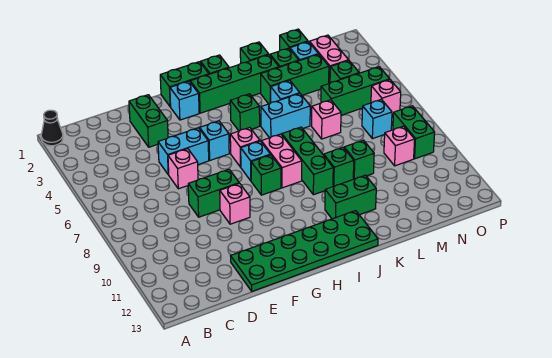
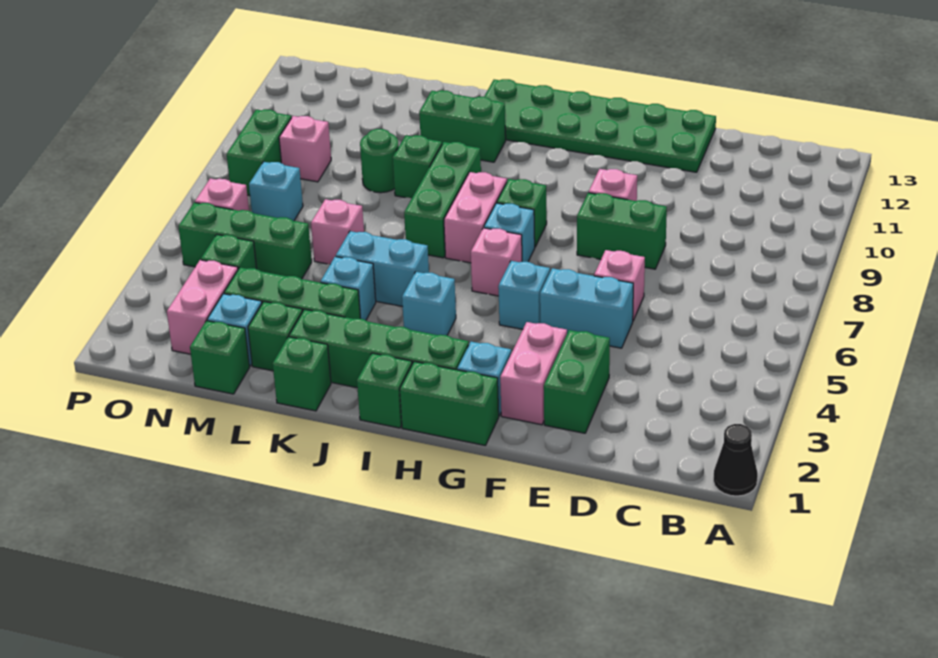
none -> pink brick F2:F3 level 1
green brick I4 level 1 -> cyan brick I4 level 1
green brick L9 level 1 -> green round brick L9 level 1

